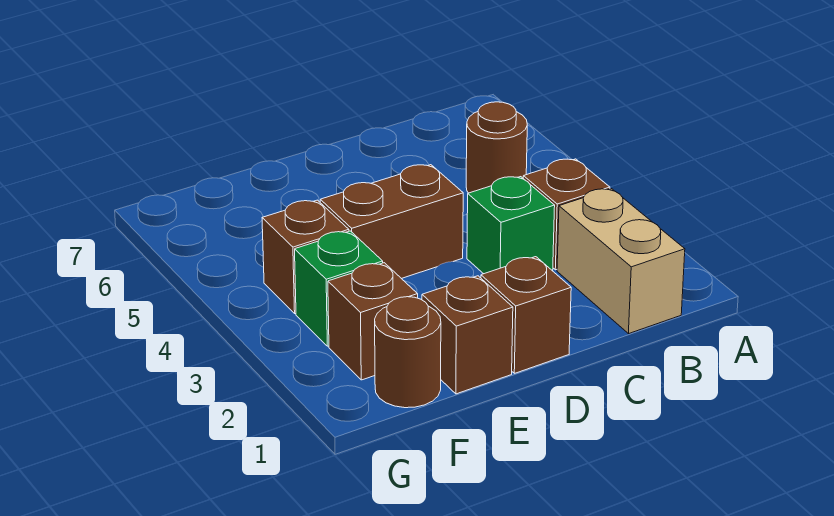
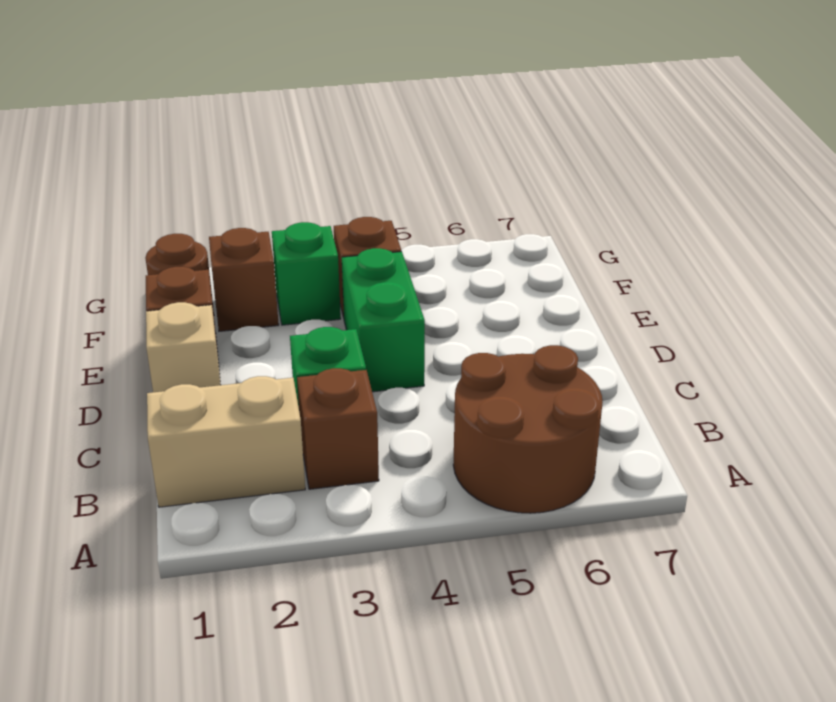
brown round brick B5 level 1 -> brown round brick A5:B6 level 1
brown brick D1 level 1 -> tan brick D1 level 1
brown brick D4:E4 level 1 -> green brick D4:E4 level 1

